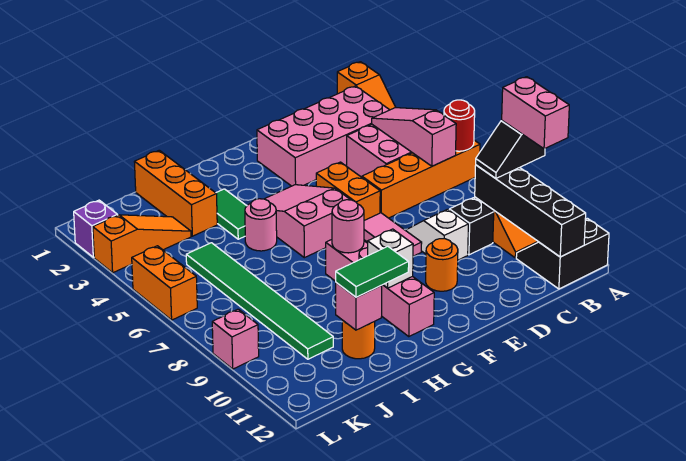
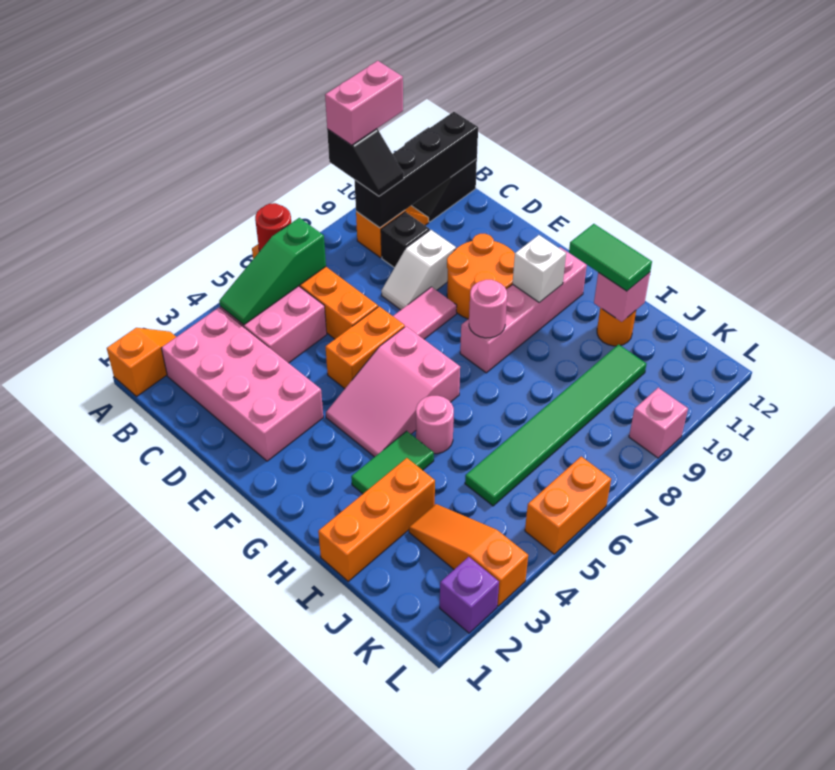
pink slope B4:B6 level 2 top 6 -> green slope B4:B6 level 2 top 6
orange round brick E10 level 1 -> orange round brick E9:F10 level 1

